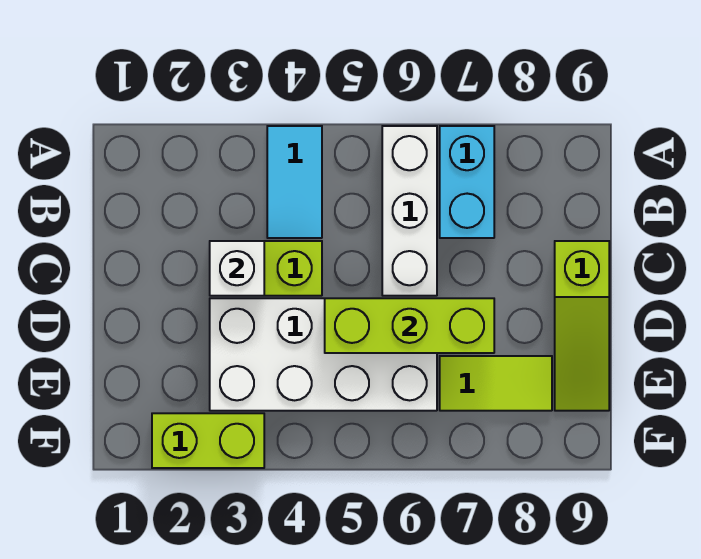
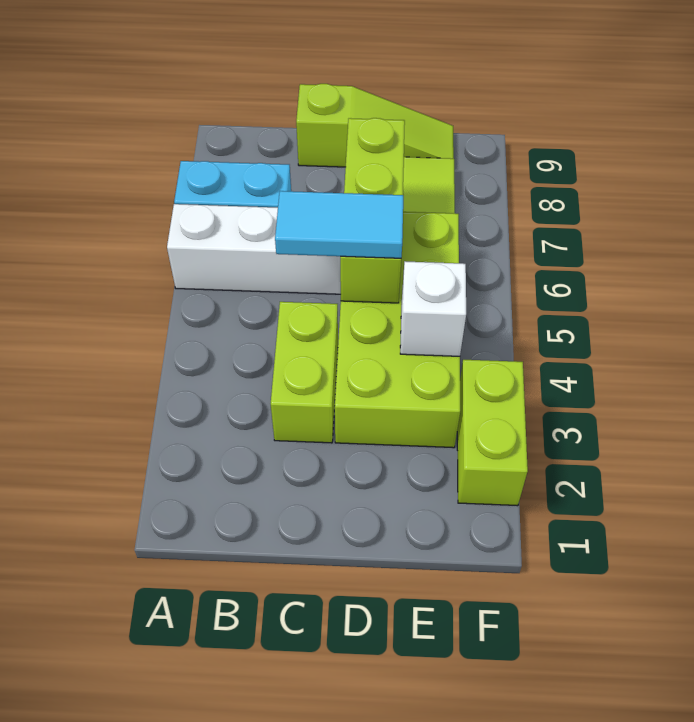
cyan tile A4:B4 level 1 -> cyan tile C5:D5 level 3
white brick C3 level 2 -> white brick E4 level 2
white brick D3:E6 level 1 -> lime brick D3:E6 level 1

